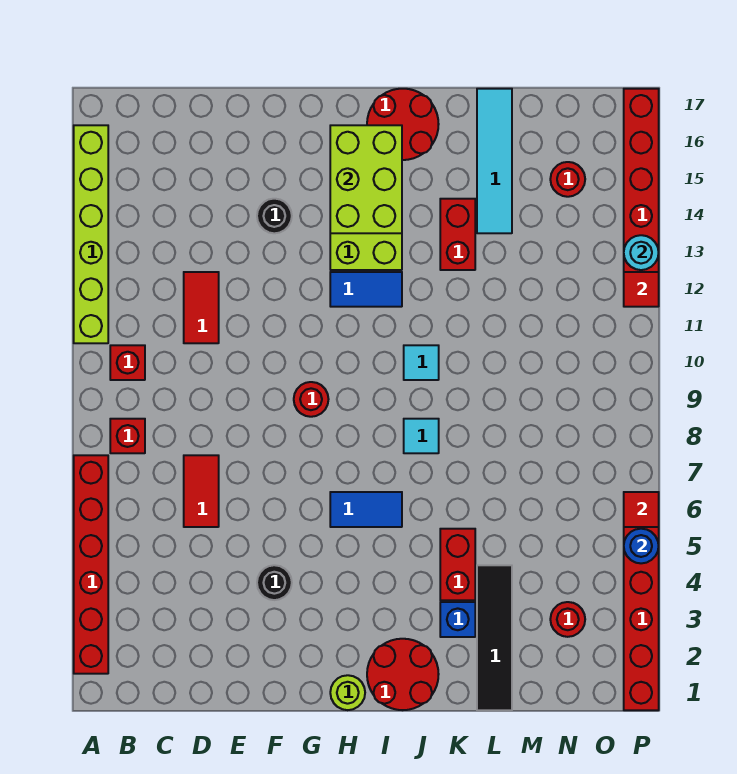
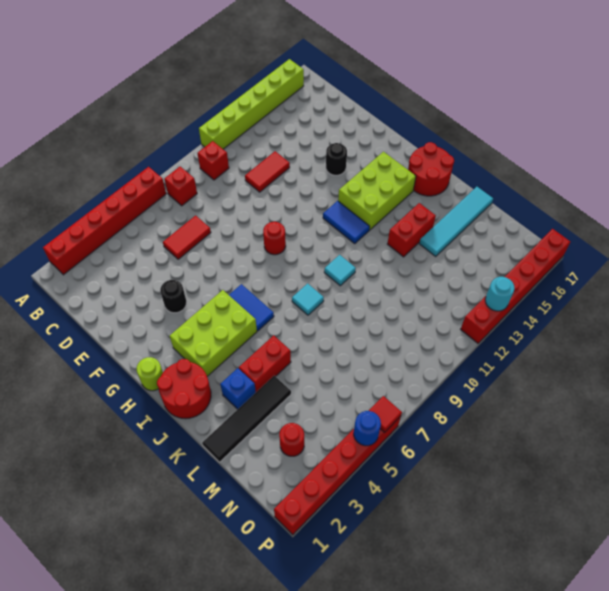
lime brick H14:I16 level 2 -> lime brick H3:I5 level 1
red round brick N15 level 1 -> none
red tile P12 level 2 -> none

